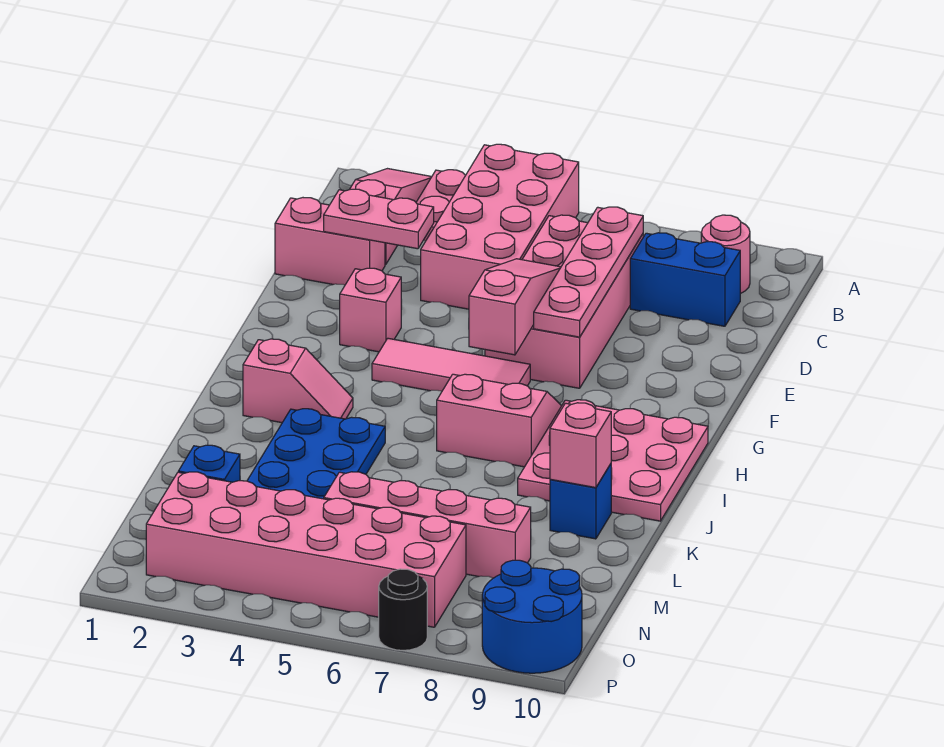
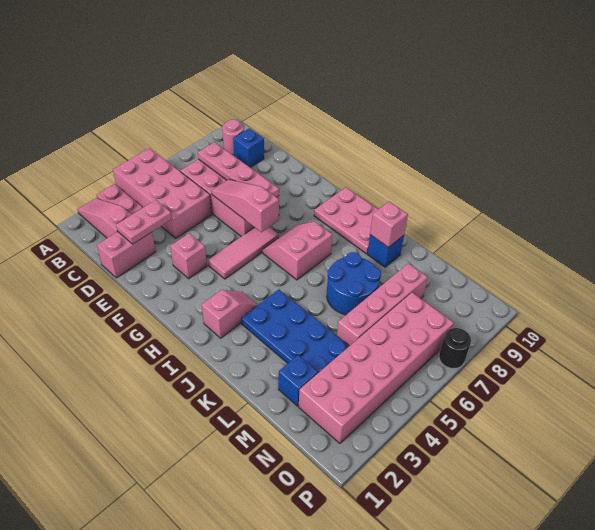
blue brick C8:C9 level 1 -> blue brick C9 level 1
pink plate H8:J10 level 1 -> pink plate H9:J10 level 1
blue round brick O9:P10 level 1 -> blue round brick K6:L7 level 1

